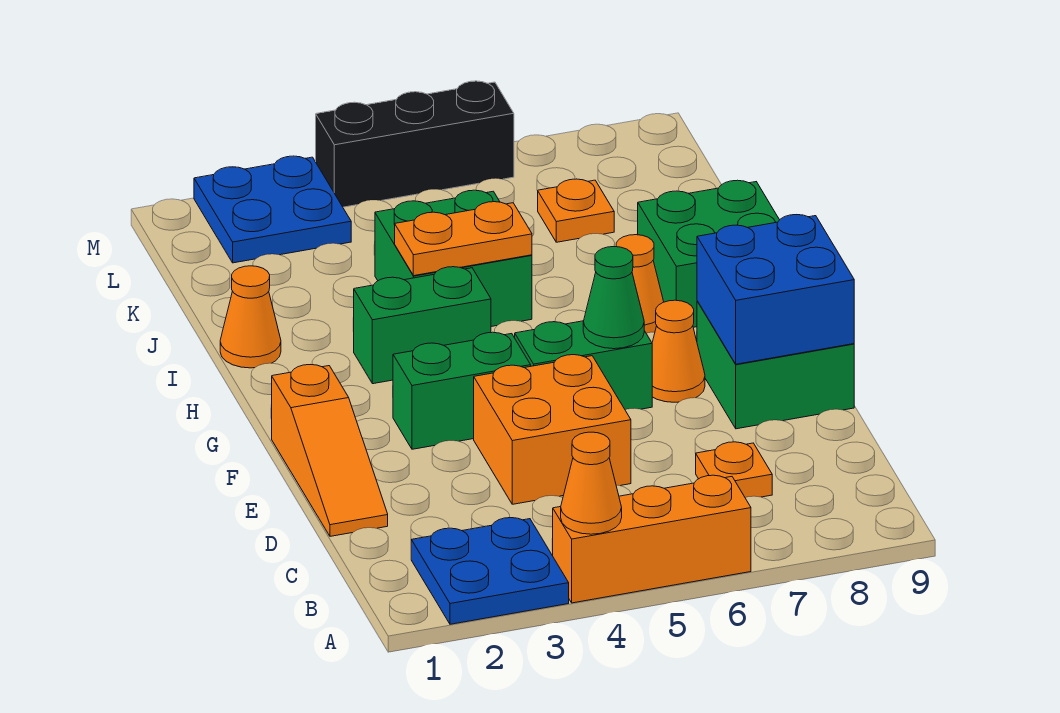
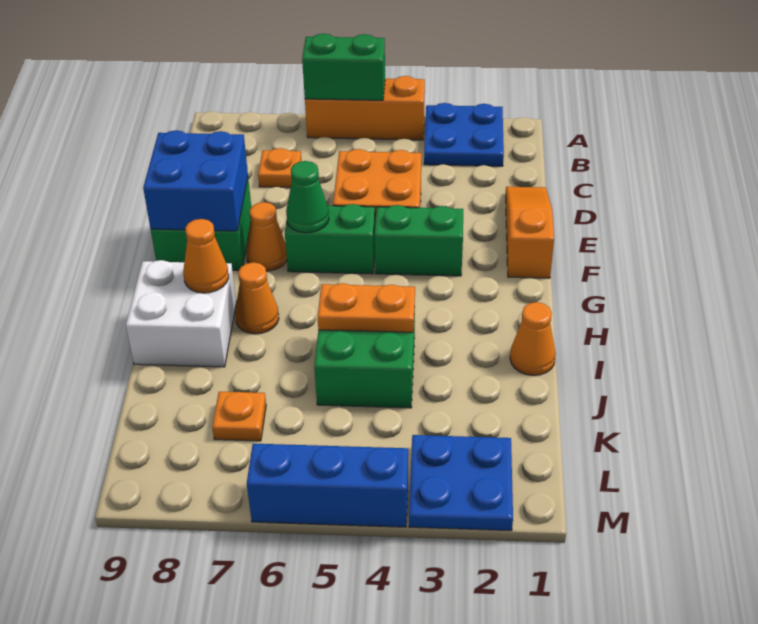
orange cone A4 level 2 -> orange cone H8 level 2
green brick H3:H4 level 1 -> green brick A5:A6 level 2
green brick H8:I9 level 1 -> white brick H8:I9 level 1
black brick M4:M6 level 1 -> blue brick M4:M6 level 1

